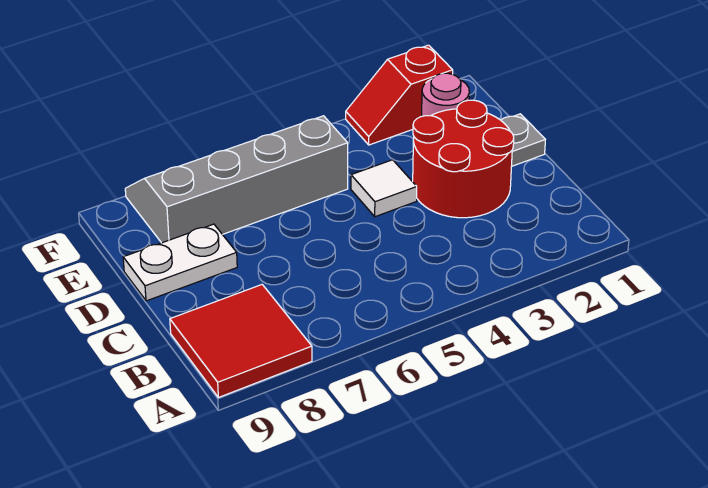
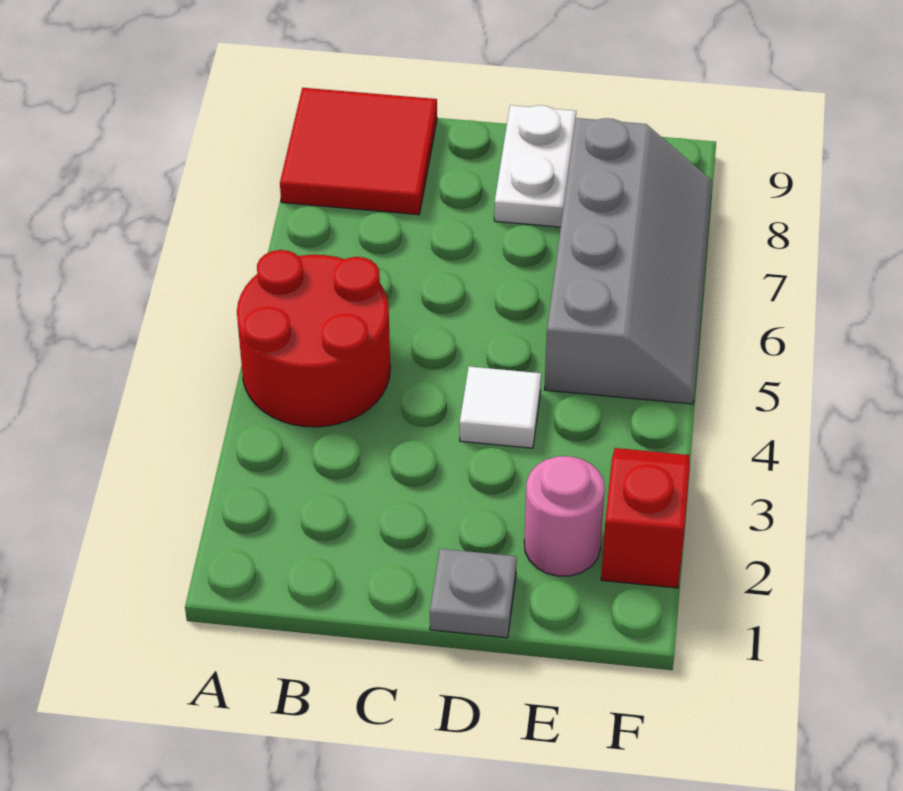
red round brick C2:D3 level 1 -> red round brick A4:B5 level 1

